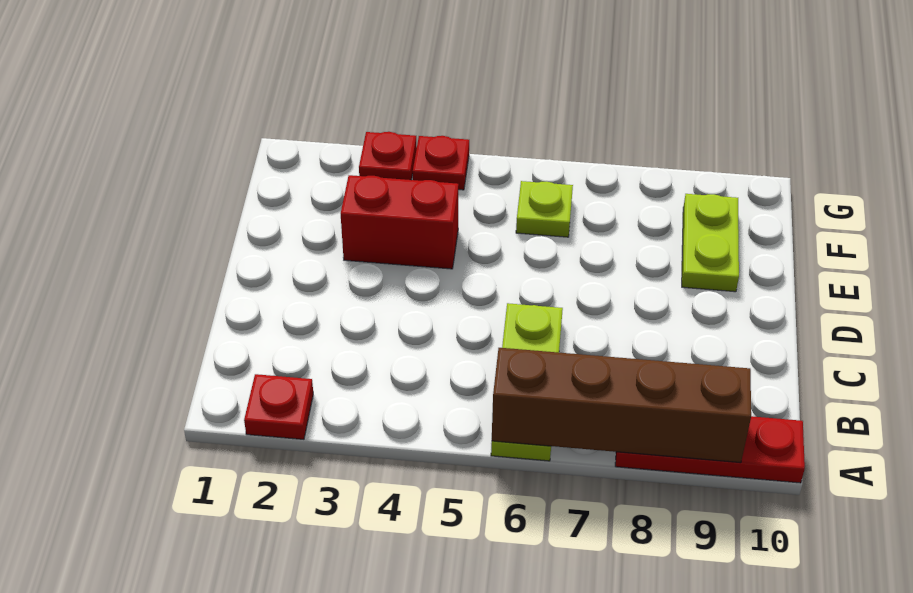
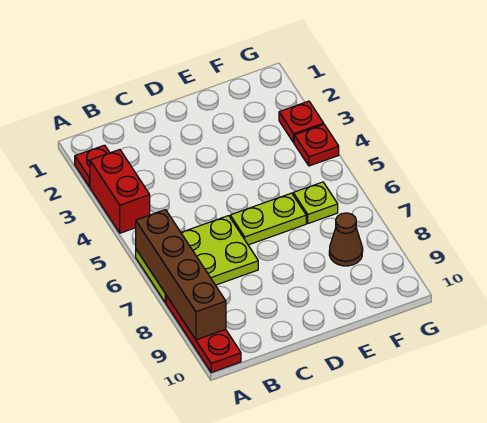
lime plate A6:C6 level 1 -> lime plate A6:C7 level 1
red brick E3:E4 level 1 -> red brick A3:A4 level 1
lime plate E9:F9 level 1 -> lime plate D6:E6 level 1
none -> brown cone F8 level 1

